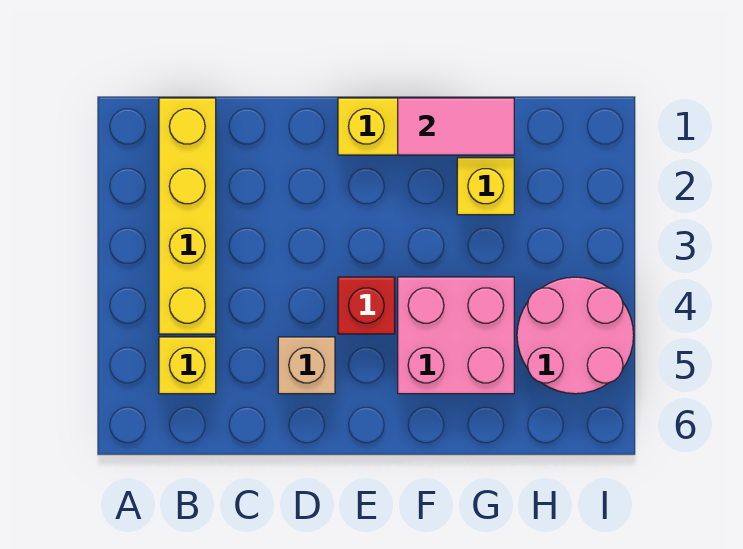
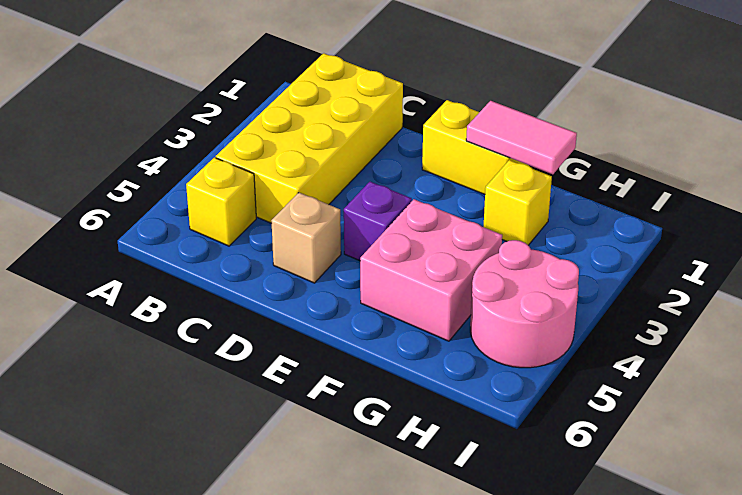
yellow brick B1:B4 level 1 -> yellow brick B1:C4 level 1
red brick E4 level 1 -> purple brick E4 level 1

